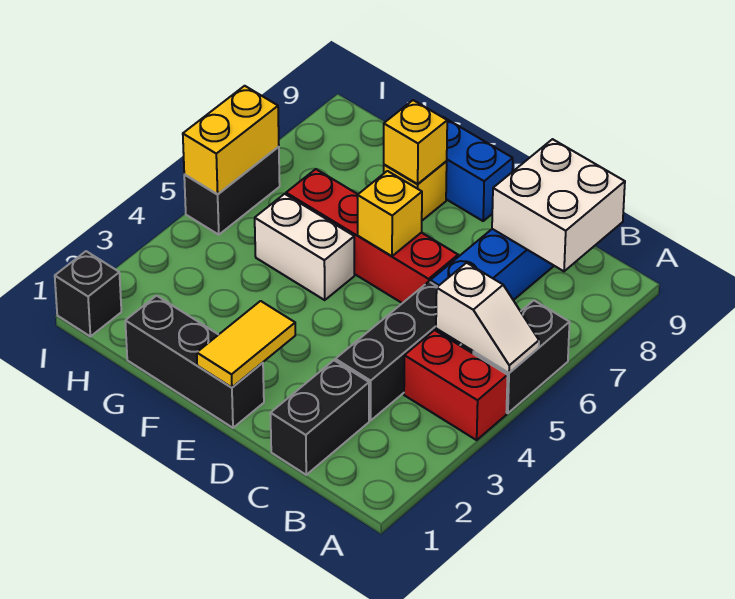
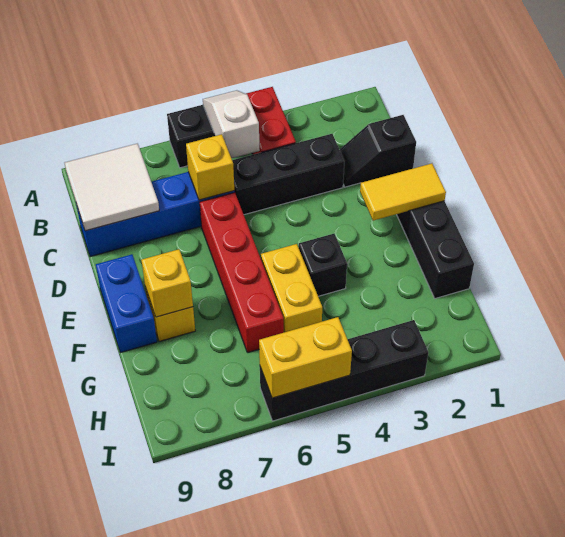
white brick B8:C9 level 2 -> white tile B8:C9 level 2
black brick C1:C2 level 1 -> black slope C1:C2 level 1 top 1
yellow brick E6 level 2 -> yellow brick C6 level 2
white brick F5:G5 level 1 -> yellow brick F5:G5 level 1
black brick I1 level 1 -> black brick F4 level 1
black brick I5:I6 level 1 -> black brick I3:I6 level 1

